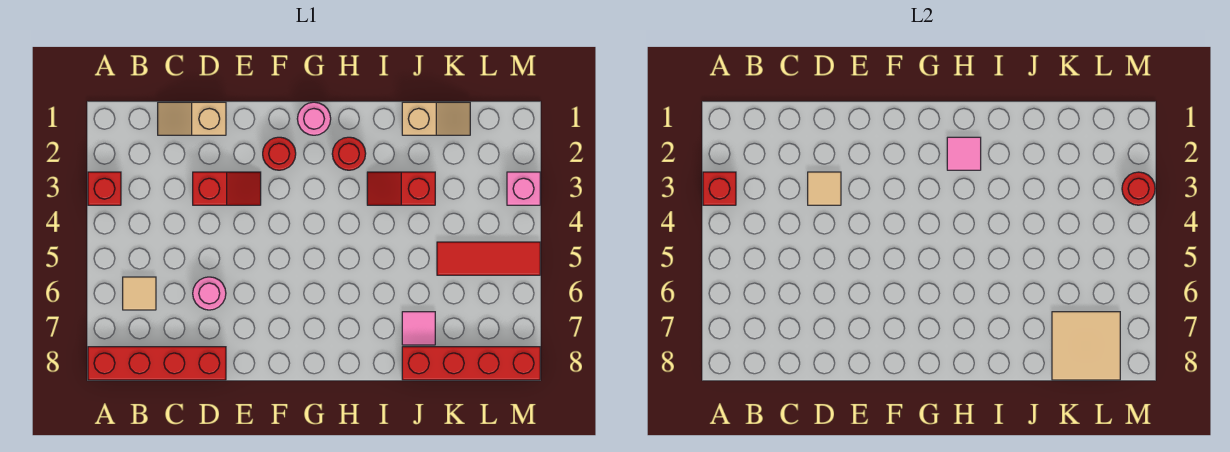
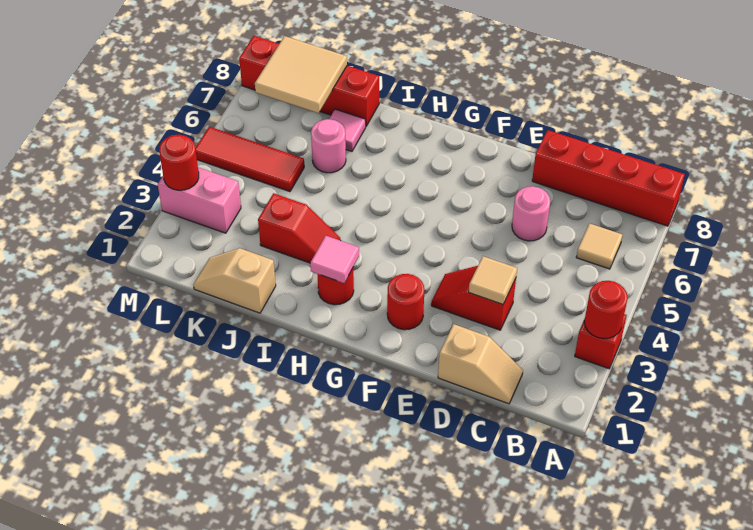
red brick A3 level 2 -> red round brick A3 level 2
pink round brick G1 level 1 -> pink round brick J6 level 1
pink brick M3 level 1 -> pink brick L3:M3 level 1

